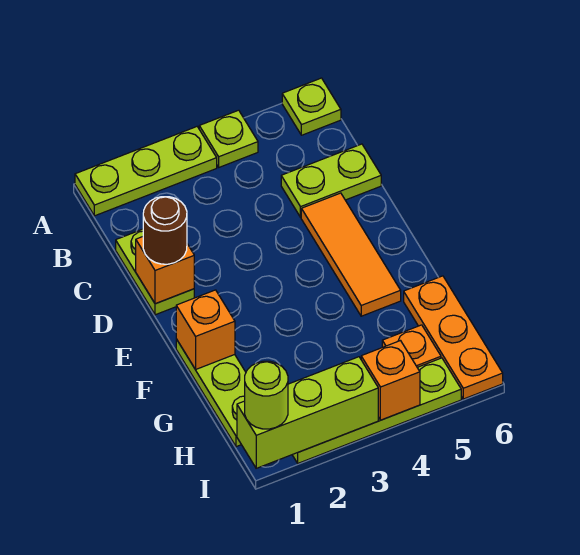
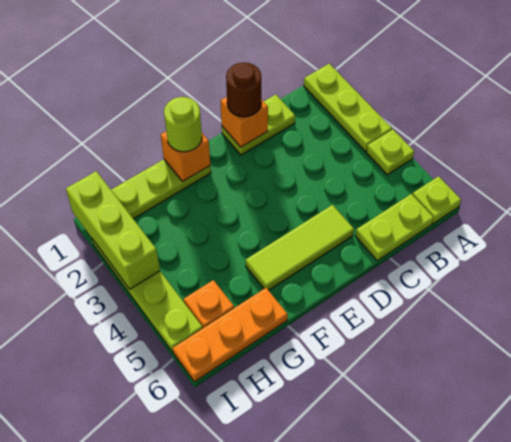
lime plate C5:C6 level 1 -> lime plate B6:C6 level 1
orange tile D5:F5 level 1 -> lime tile D5:F5 level 1
lime round brick I1 level 3 -> lime round brick F1 level 3
orange brick I4 level 2 -> none

